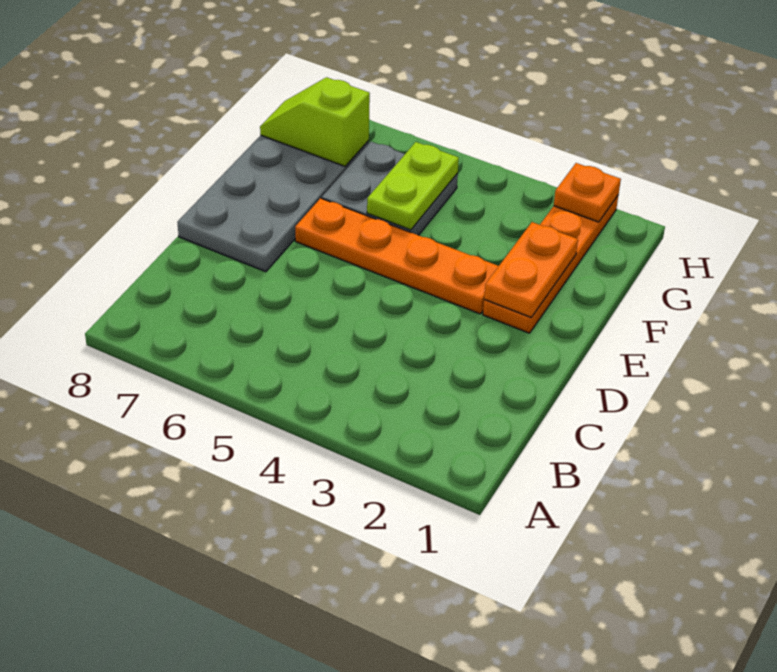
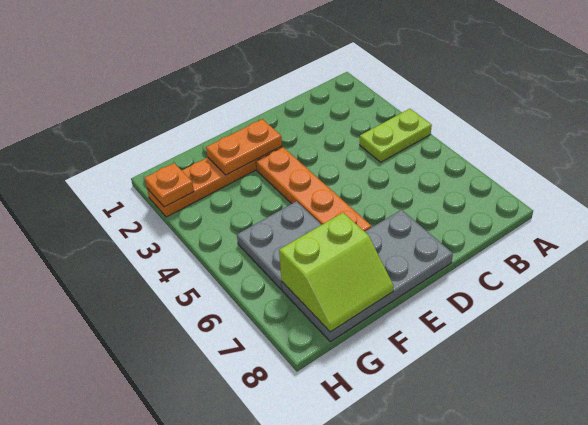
lime plate F5:G5 level 2 -> lime plate A4:B4 level 1
lime slope G7:G8 level 2 top 7 -> lime slope F7:G8 level 2 top 7

